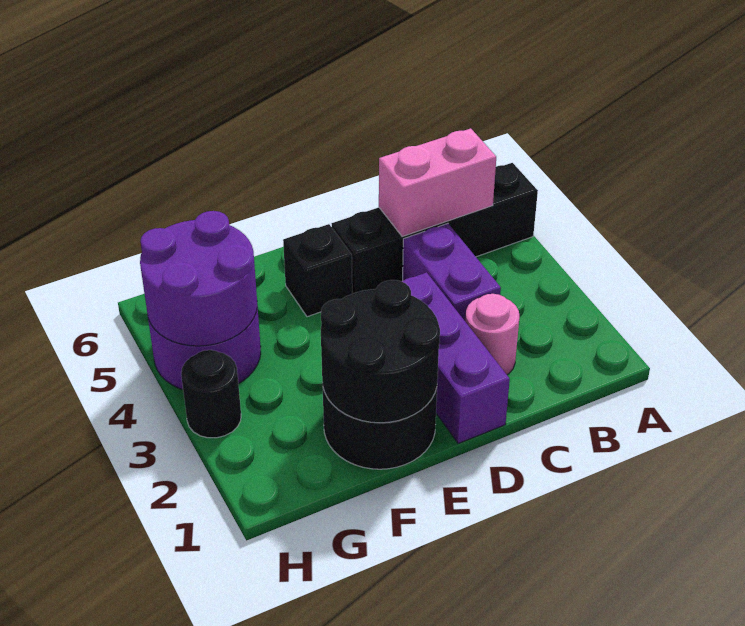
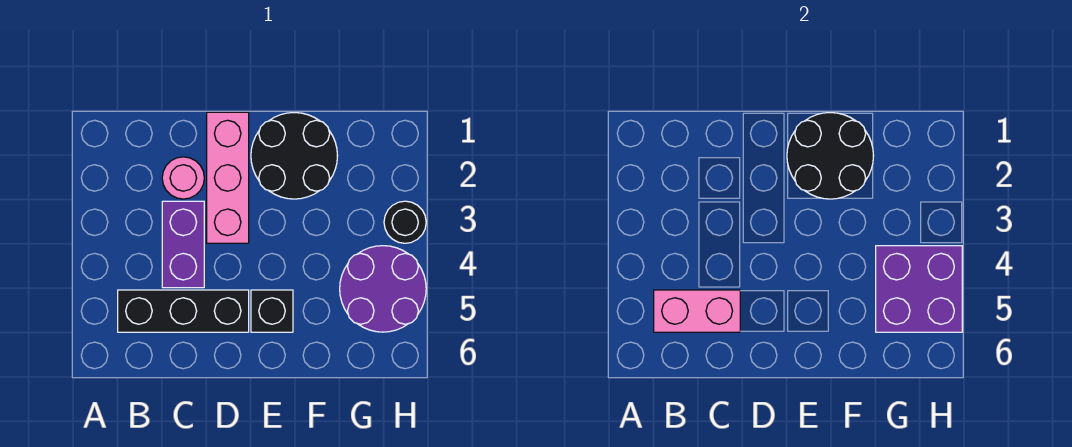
black brick A5:D5 level 1 -> black brick B5:D5 level 1
purple brick D1:D3 level 1 -> pink brick D1:D3 level 1
purple round brick G4:H5 level 2 -> purple brick G4:H5 level 2

